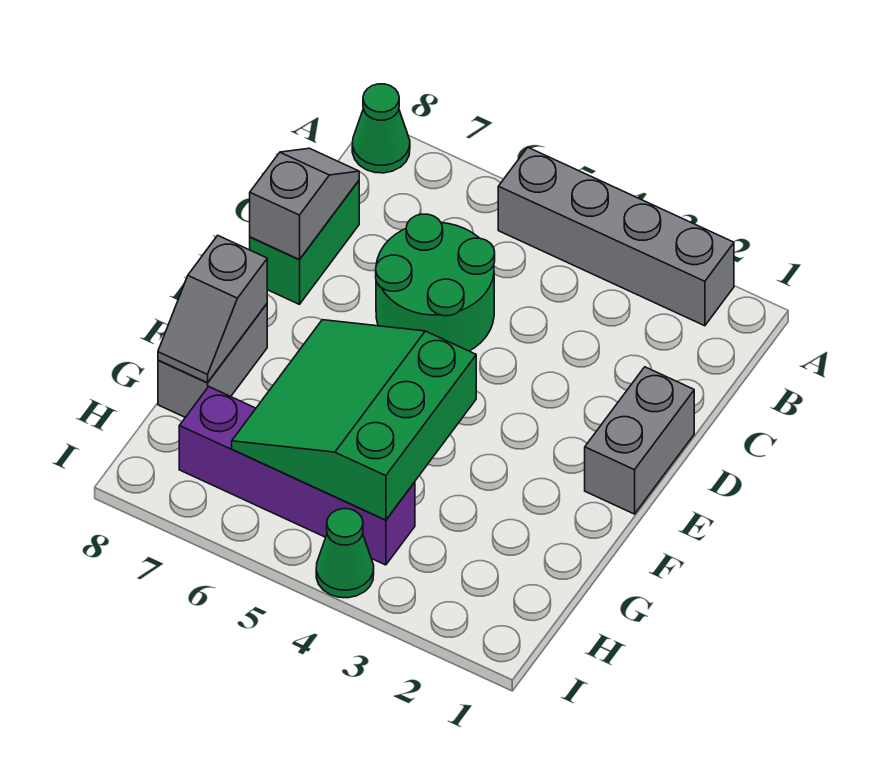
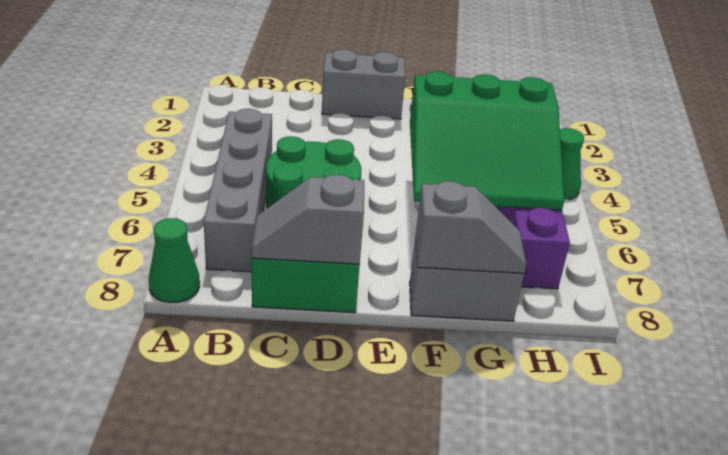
grey brick A2:A5 level 1 -> grey brick B4:B7 level 1

